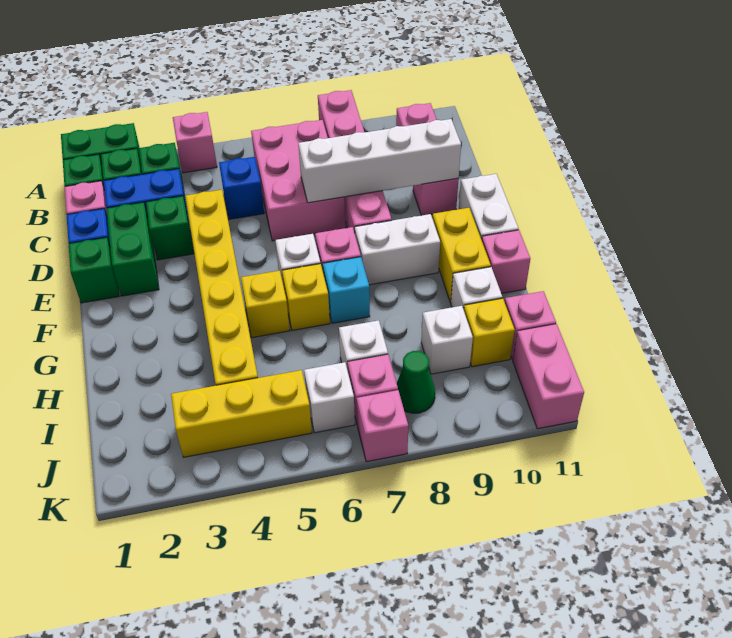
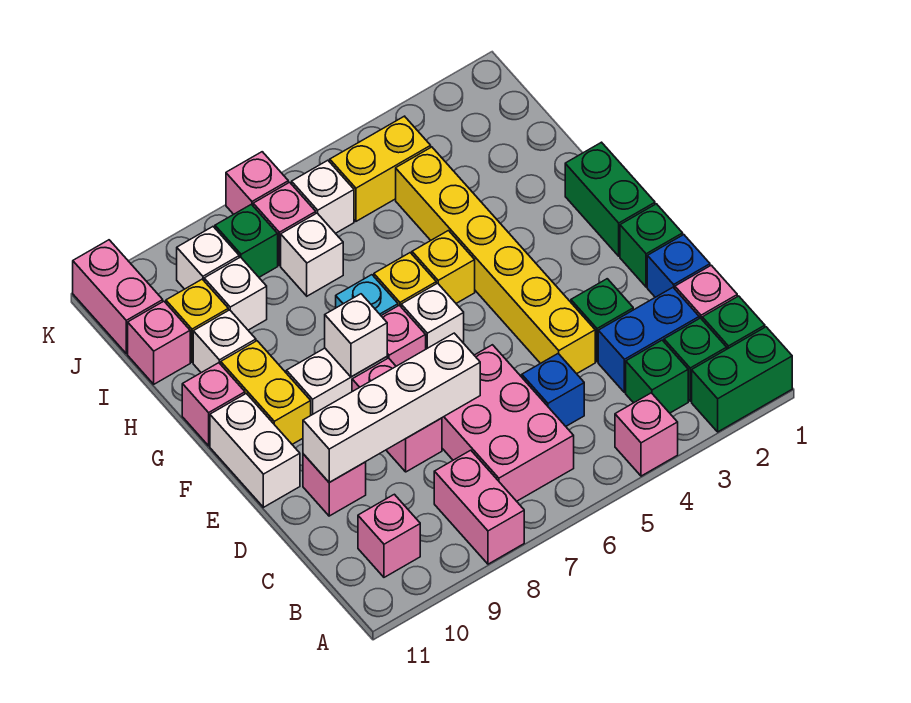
green brick D2:E2 level 1 -> green brick F1:G1 level 1
none -> white brick F8 level 2
yellow brick J3:J5 level 1 -> yellow brick J4:J5 level 1
green cone J8 level 1 -> green brick J8 level 1
none -> white brick J9 level 1

